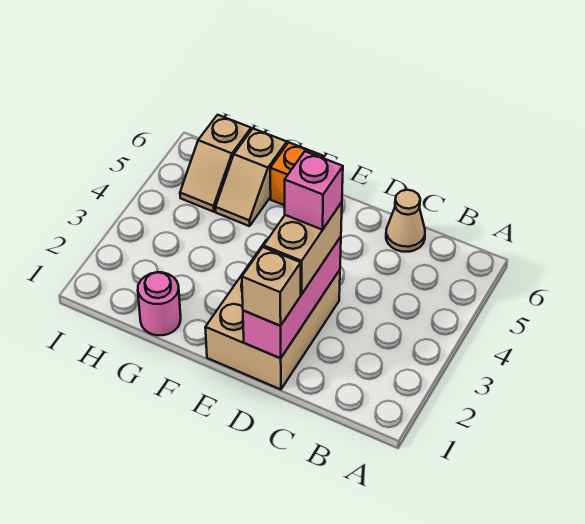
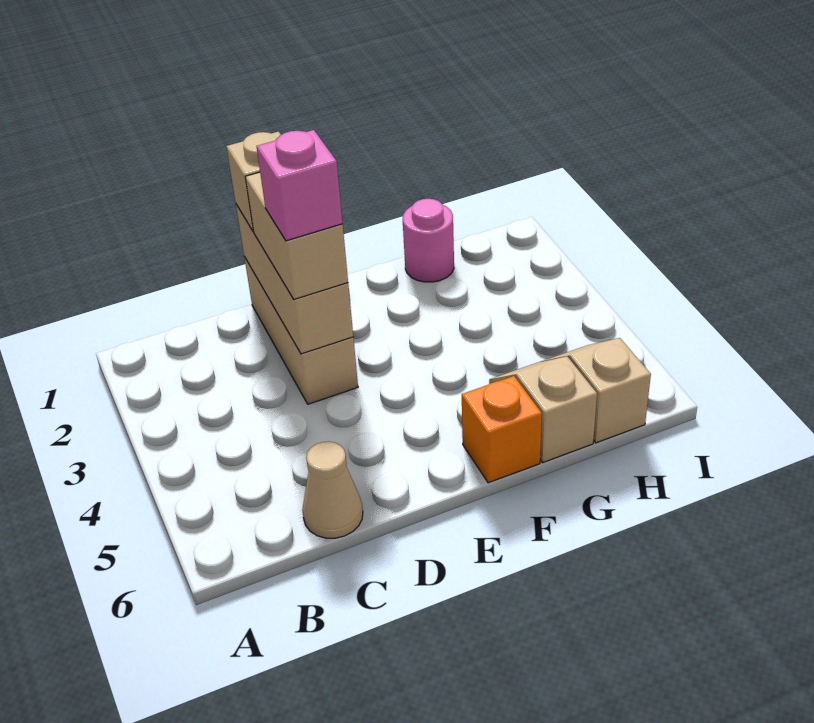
tan brick D1:E3 level 1 -> tan brick D1:D3 level 1
pink brick D1:D3 level 2 -> tan brick D1:D3 level 2

